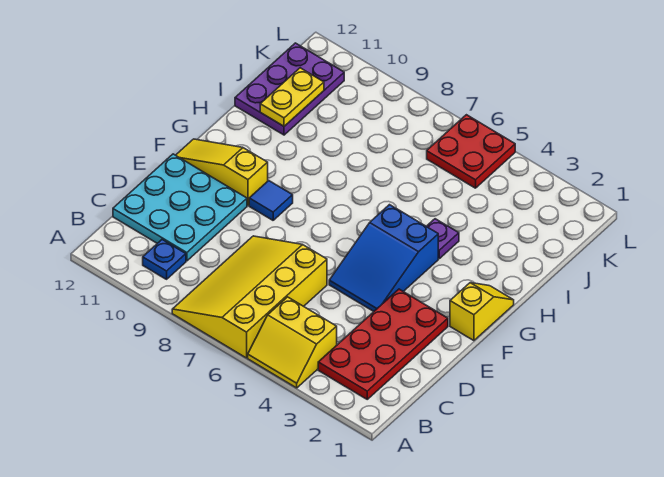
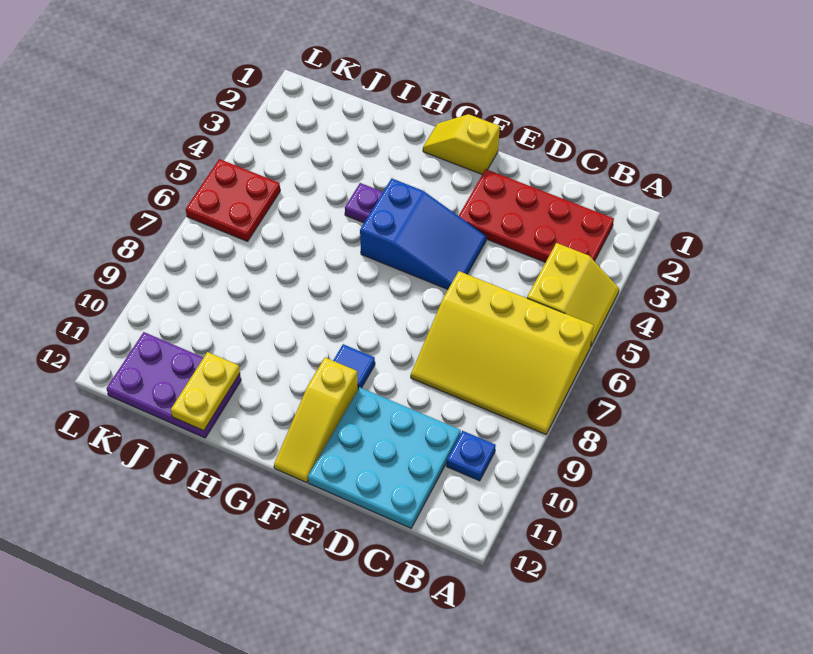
yellow plate I11:J11 level 2 -> yellow plate I11:I12 level 2

